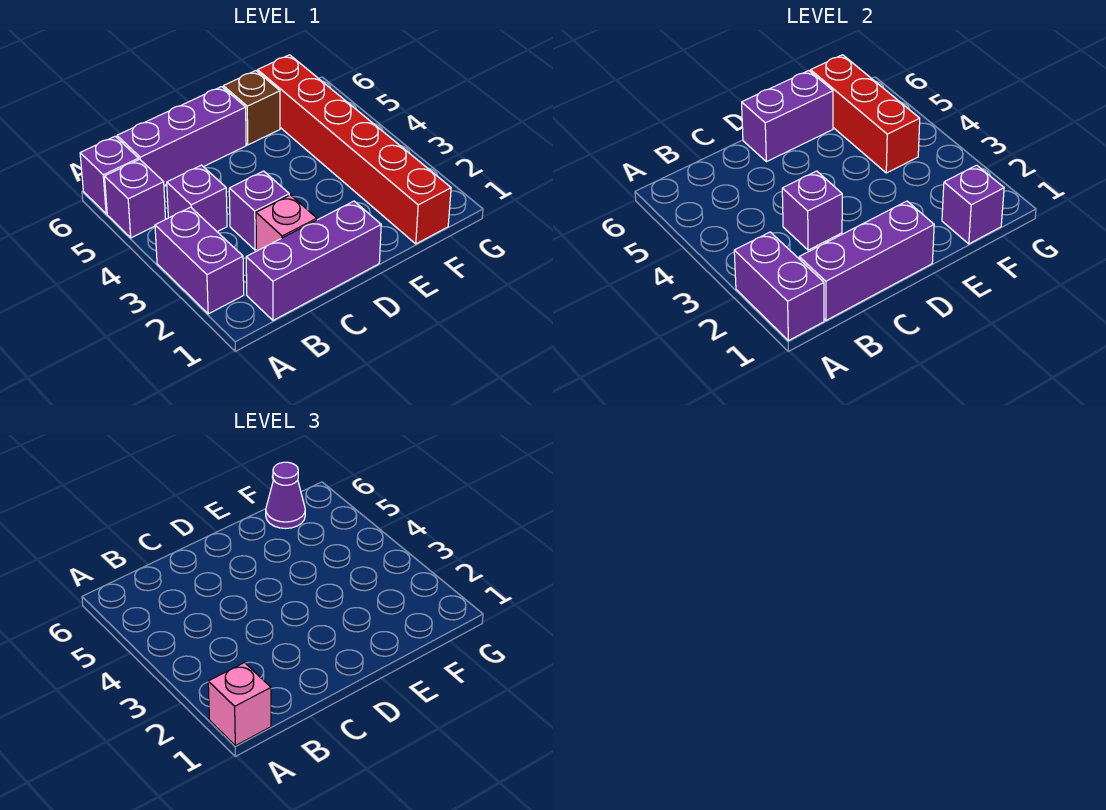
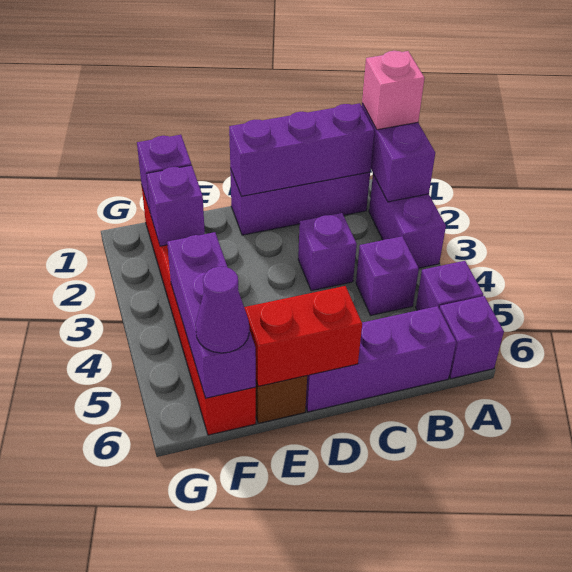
pink brick C2 level 1 -> none
purple brick C3 level 2 -> purple brick F2 level 2
purple brick D6:E6 level 2 -> red brick D6:E6 level 2
red brick F4:F6 level 2 -> purple brick F4:F6 level 2

